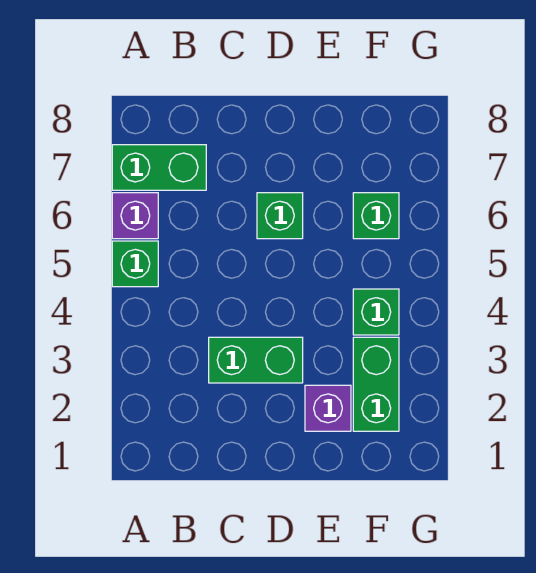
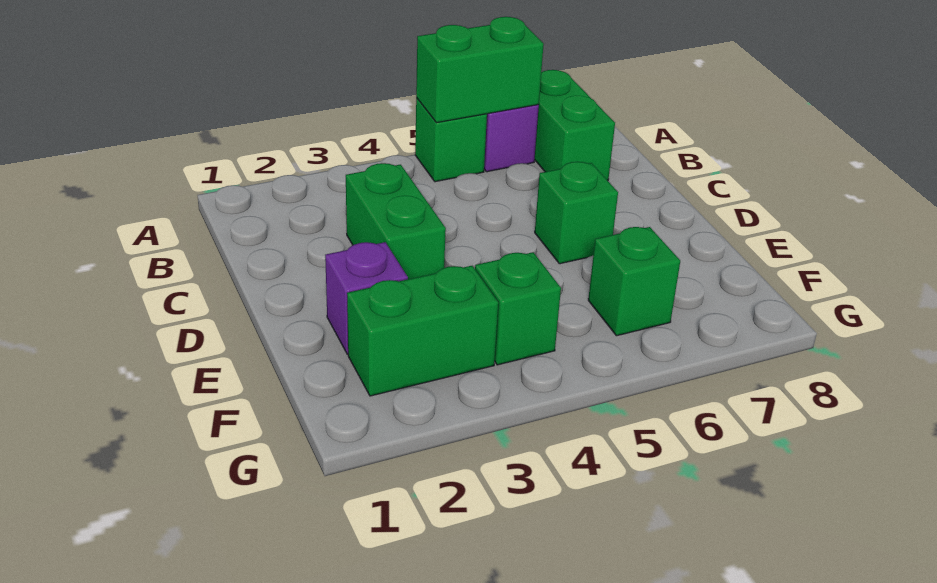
none -> green brick A5:A6 level 2

